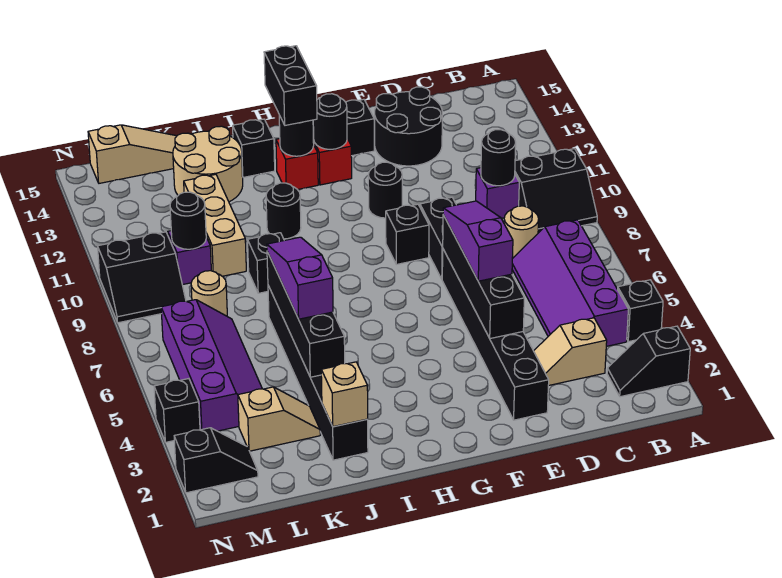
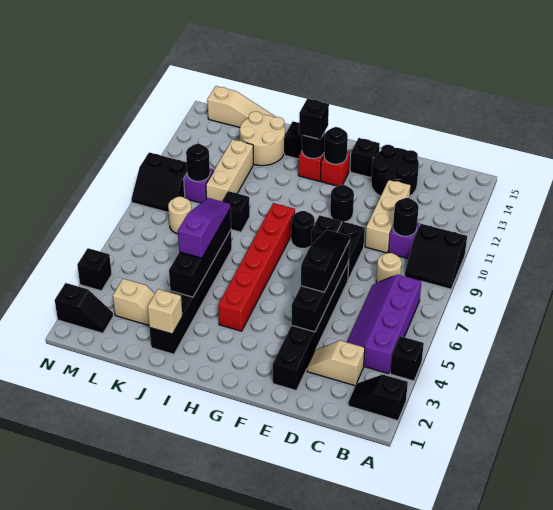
none -> tan brick D10:D12 level 1
purple slope E5:E7 level 3 top 5 -> black slope E5:E7 level 3 top 5
none -> red brick H4:H9 level 1
black brick H13:H14 level 3 -> black brick H13 level 3
black round brick I11 level 1 -> black round brick G9 level 1
purple slope L4:M7 level 1 top M -> none

